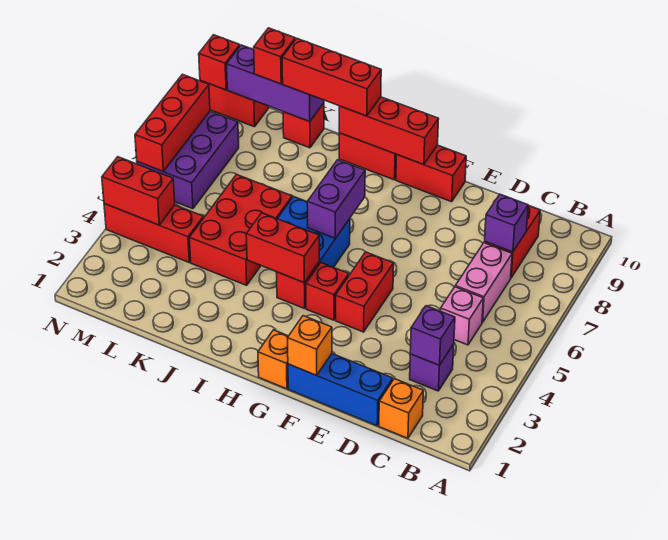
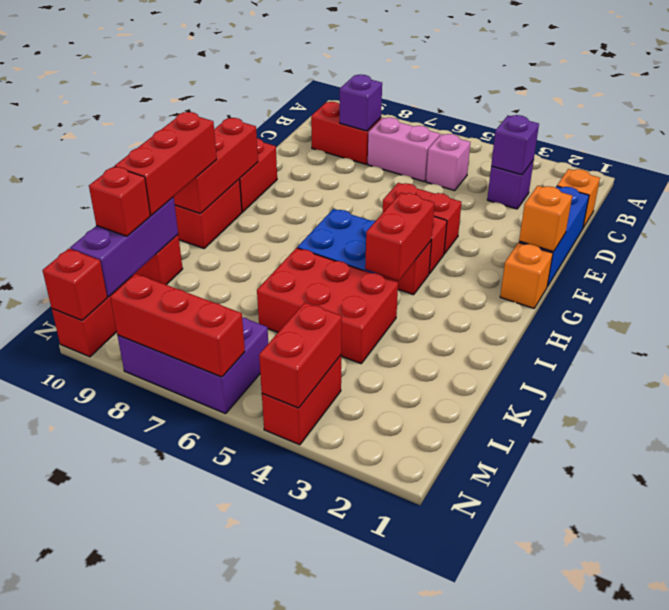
purple brick H6:H7 level 2 -> none
red brick L4:N4 level 1 -> red brick M4:N4 level 1

